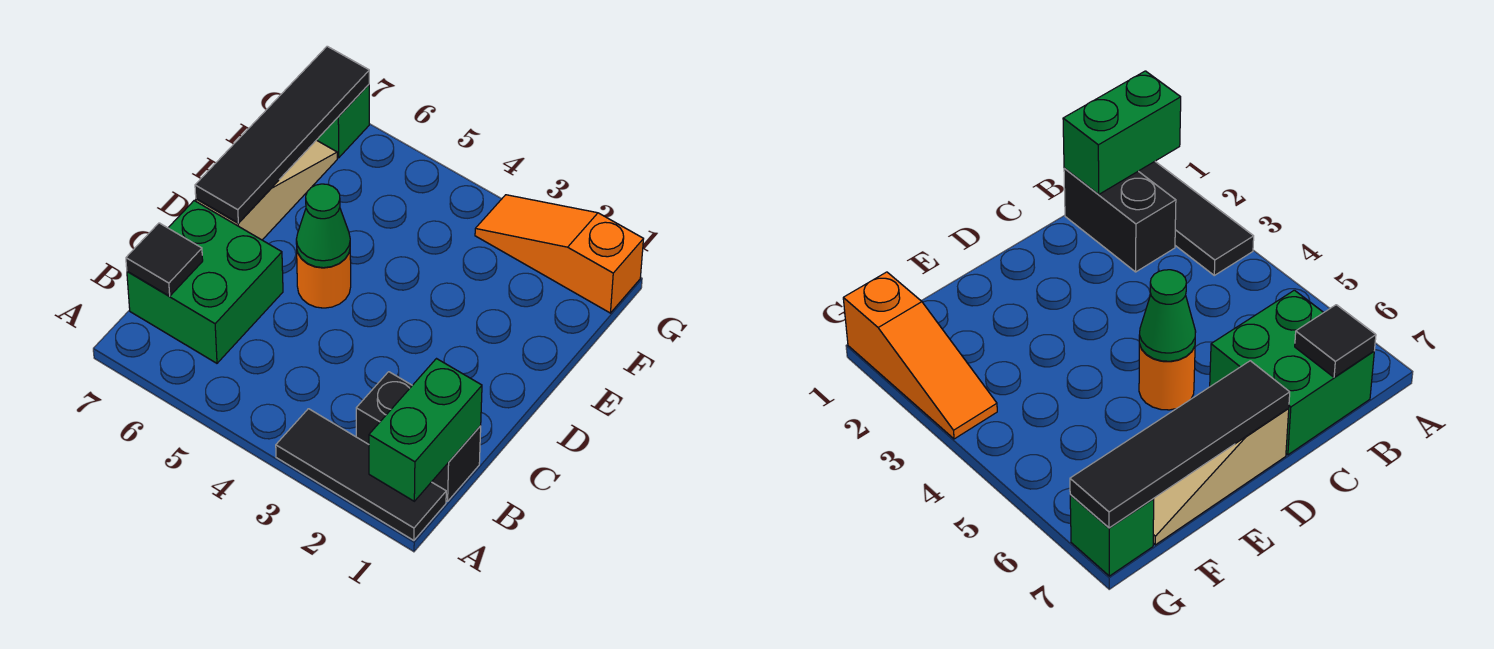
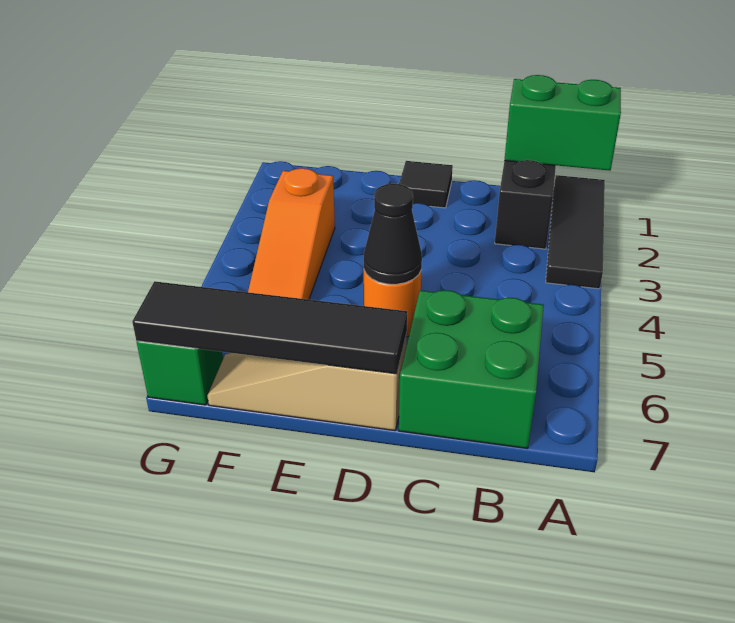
black tile B7 level 2 -> black tile D1 level 1
green cone D5 level 2 -> black cone D5 level 2
orange slope G1:G3 level 1 top 1 -> orange slope F3:F5 level 1 top 3

